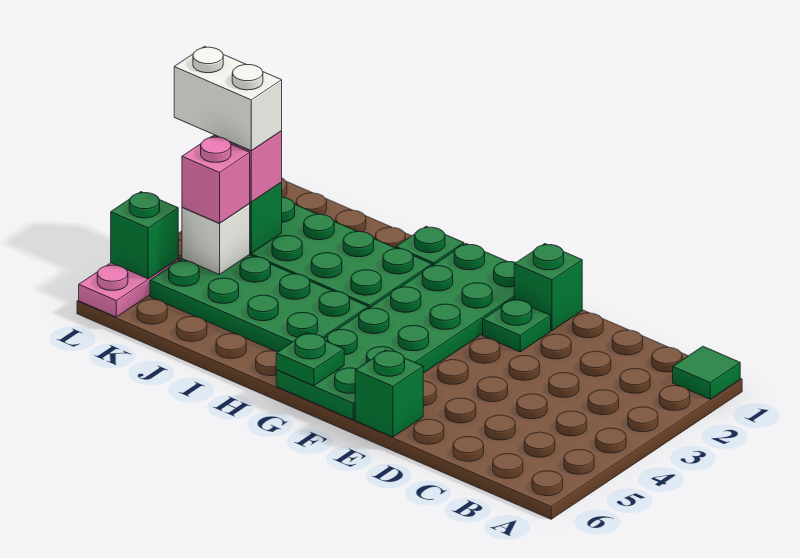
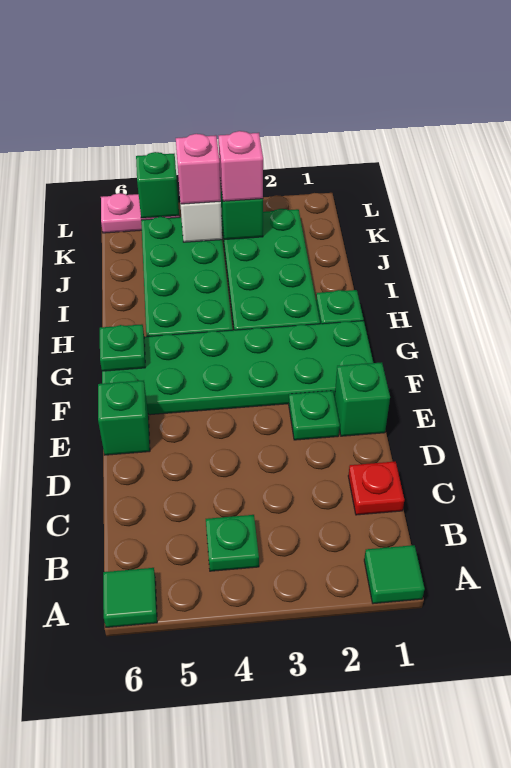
none -> green tile A6 level 1
none -> green plate B4 level 1
none -> red plate C1 level 1
white brick K3:L3 level 4 -> none

